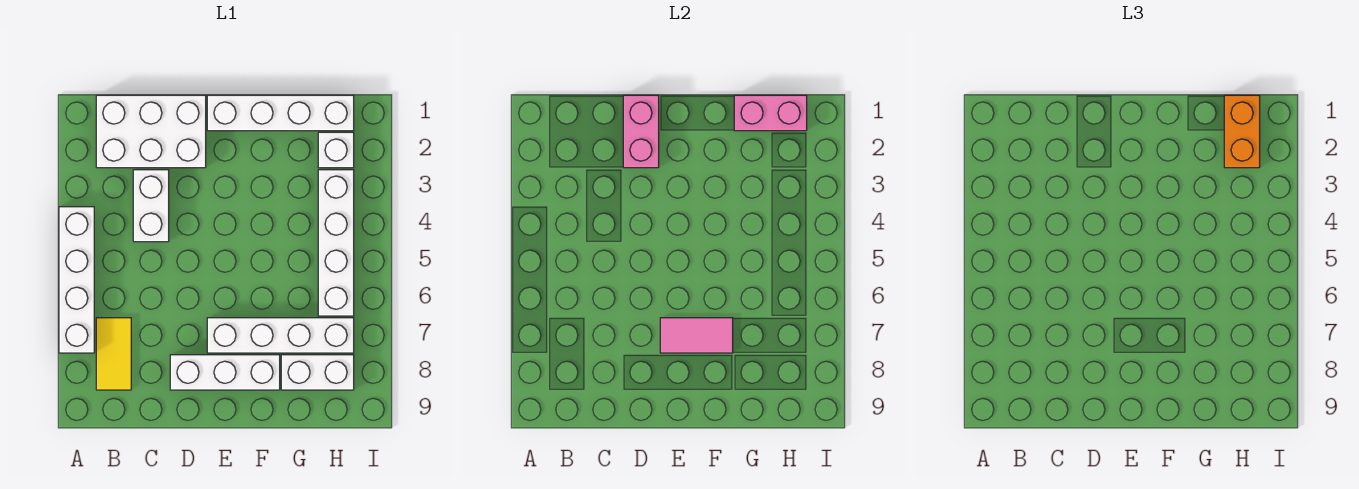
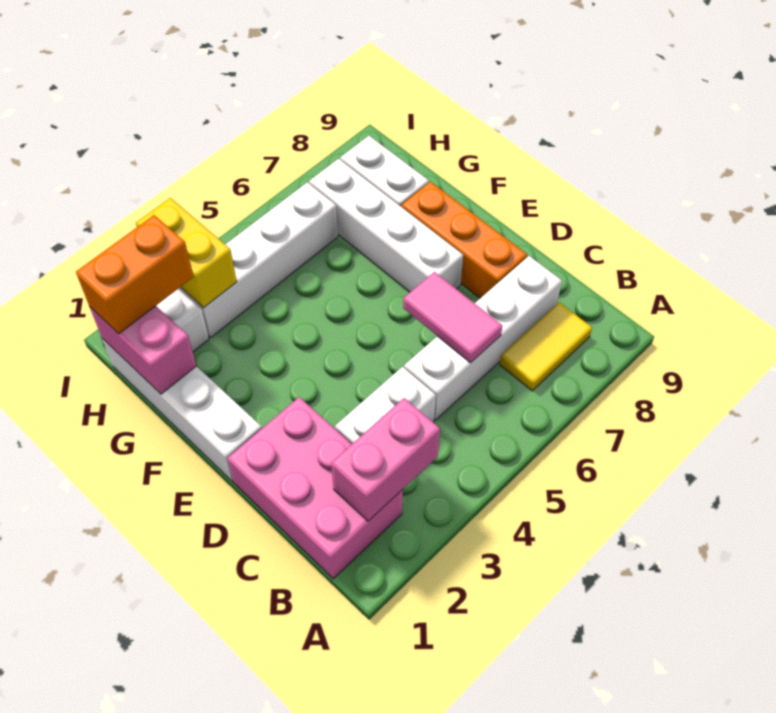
white brick A4:A7 level 1 -> white brick C5:C8 level 1
white brick B1:D2 level 1 -> pink brick B1:D2 level 1
pink brick D1:D2 level 2 -> pink brick B2:B3 level 2
white brick D8:F8 level 1 -> orange brick D8:F8 level 1
pink tile E7:F7 level 2 -> pink tile C6:D6 level 2
none -> yellow brick H3:I3 level 2

